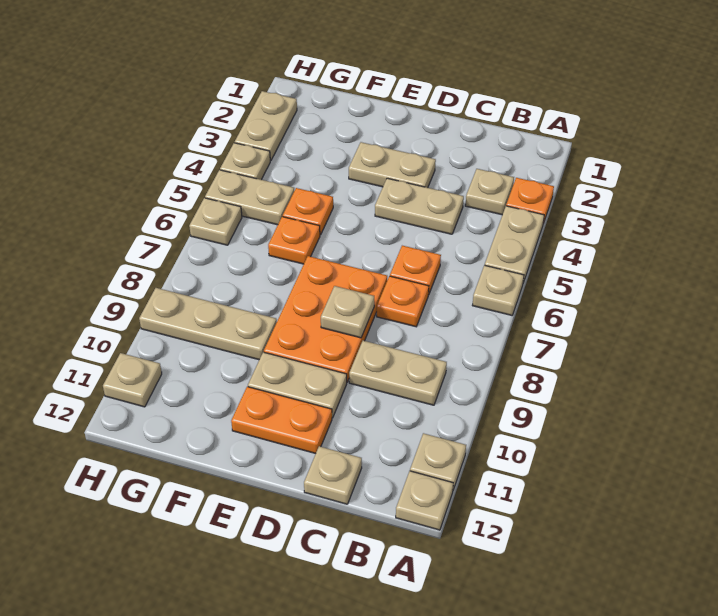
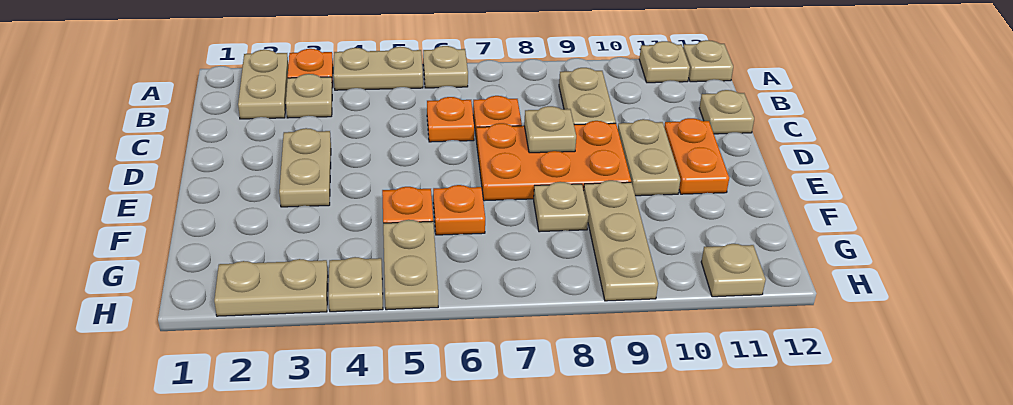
tan plate C4:D4 level 1 -> tan plate A2:B2 level 1
tan plate H6 level 1 -> tan plate F8 level 1

